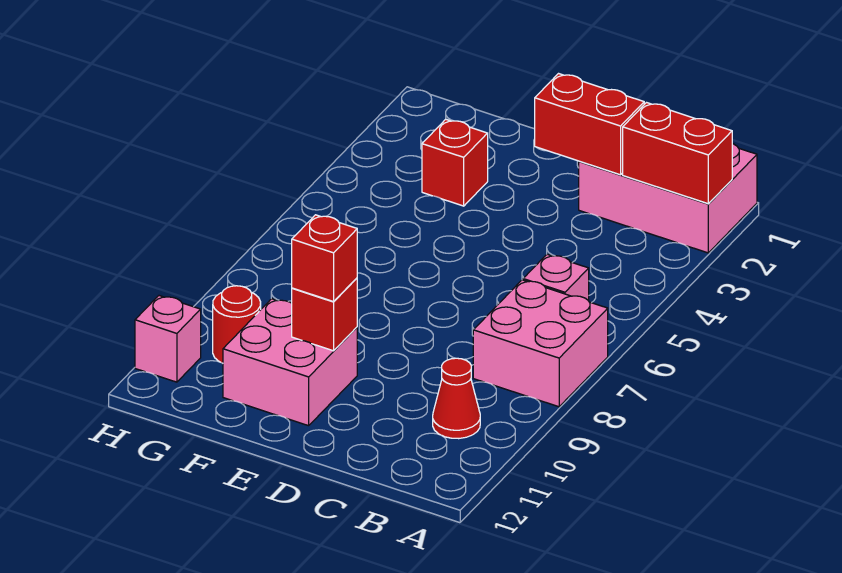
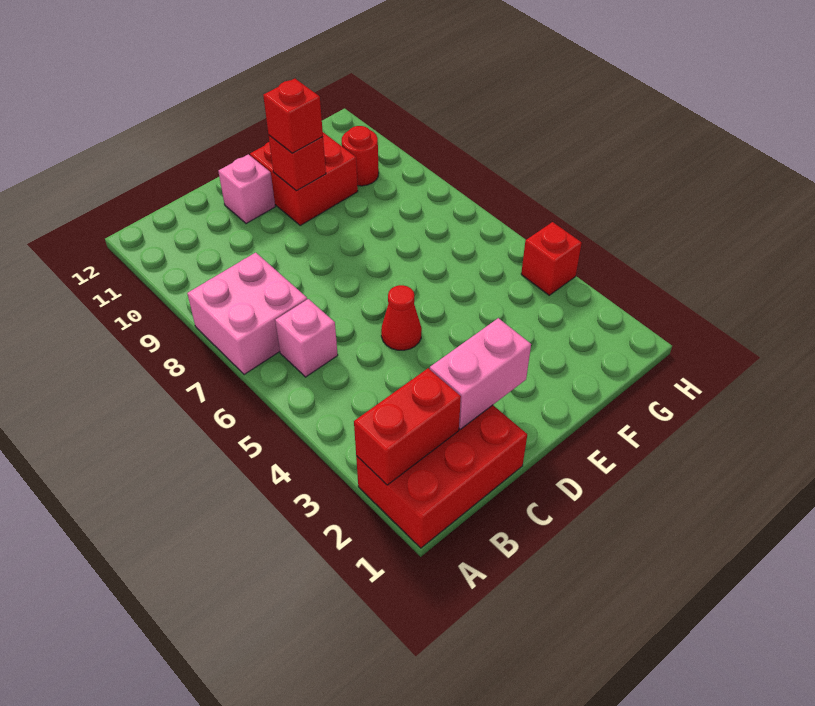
pink brick A1:C2 level 1 -> red brick A1:C2 level 1
red cone B10 level 1 -> red cone D5 level 1
red brick C2:D2 level 2 -> pink brick C2:D2 level 2
pink brick E10:F11 level 1 -> red brick E10:F11 level 1
red brick F3 level 1 -> red brick H4 level 1
pink brick H11 level 1 -> pink brick D11 level 1

